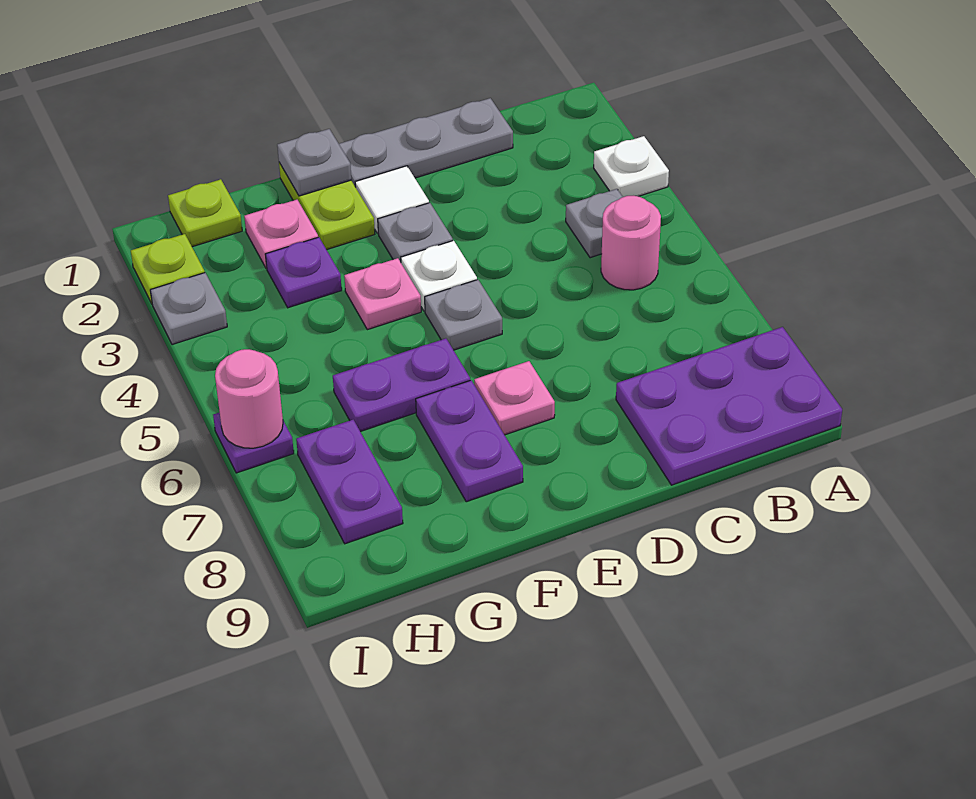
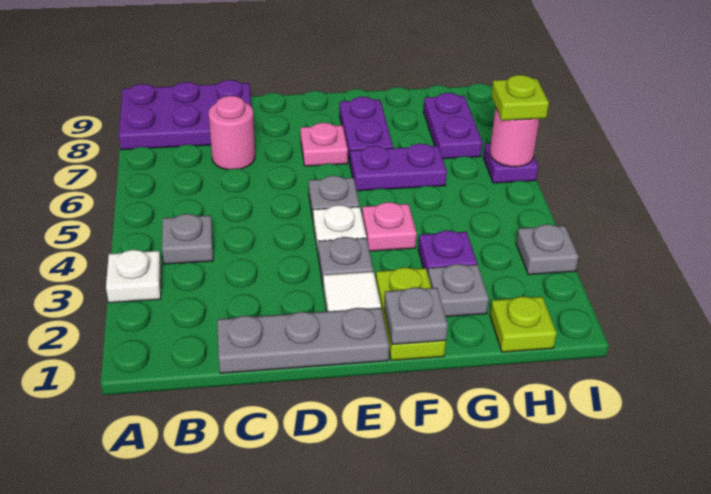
pink round brick B5 level 1 -> pink round brick C7 level 1
pink plate G2 level 1 -> grey plate G2 level 1
lime plate I2 level 1 -> lime plate I6 level 3

